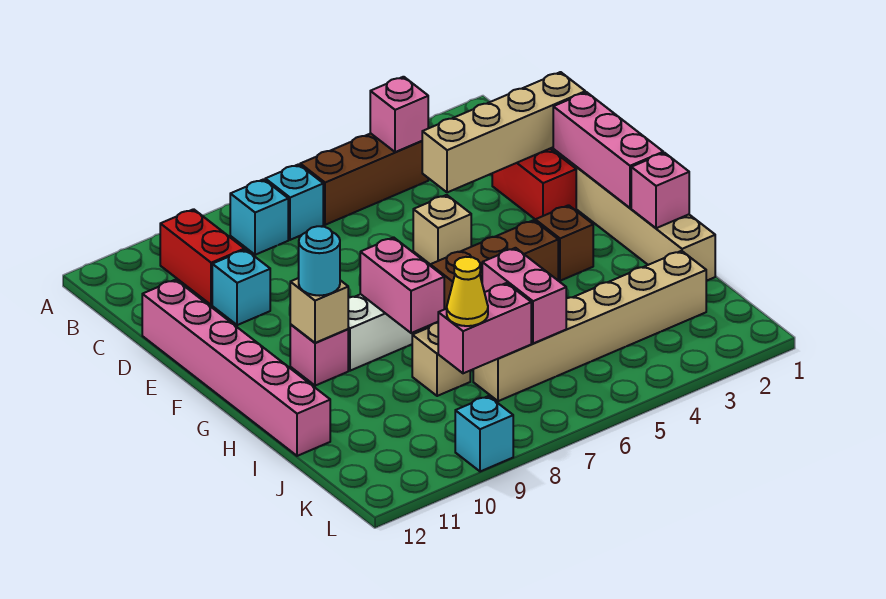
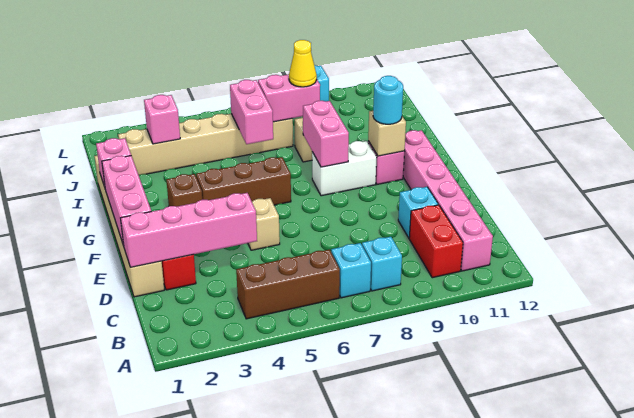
pink brick B4 level 2 -> pink brick J3 level 2
tan brick D1:D4 level 2 -> pink brick D1:D4 level 2
pink brick D12:I12 level 1 -> pink brick B11:G11 level 1

